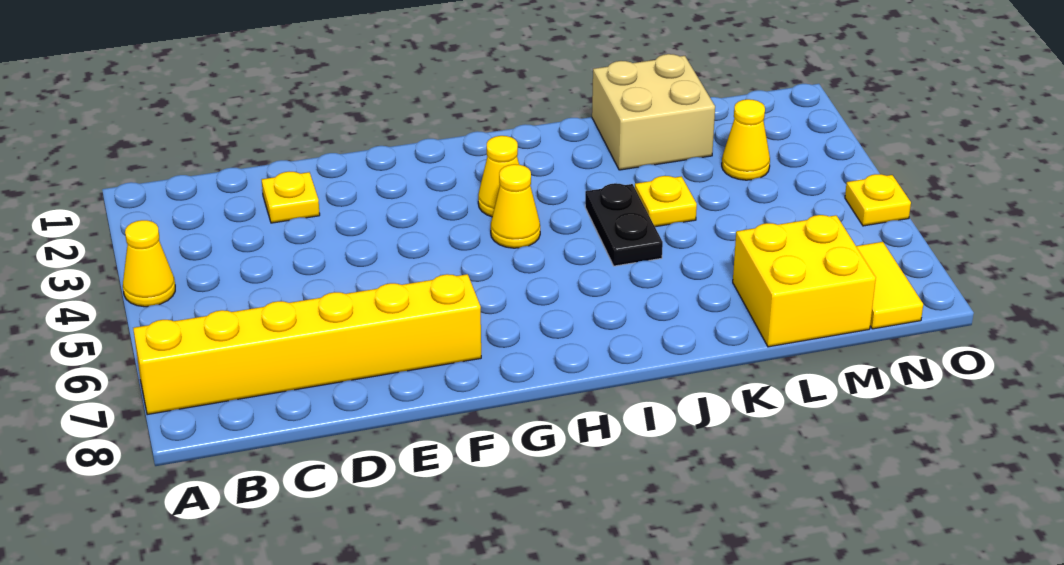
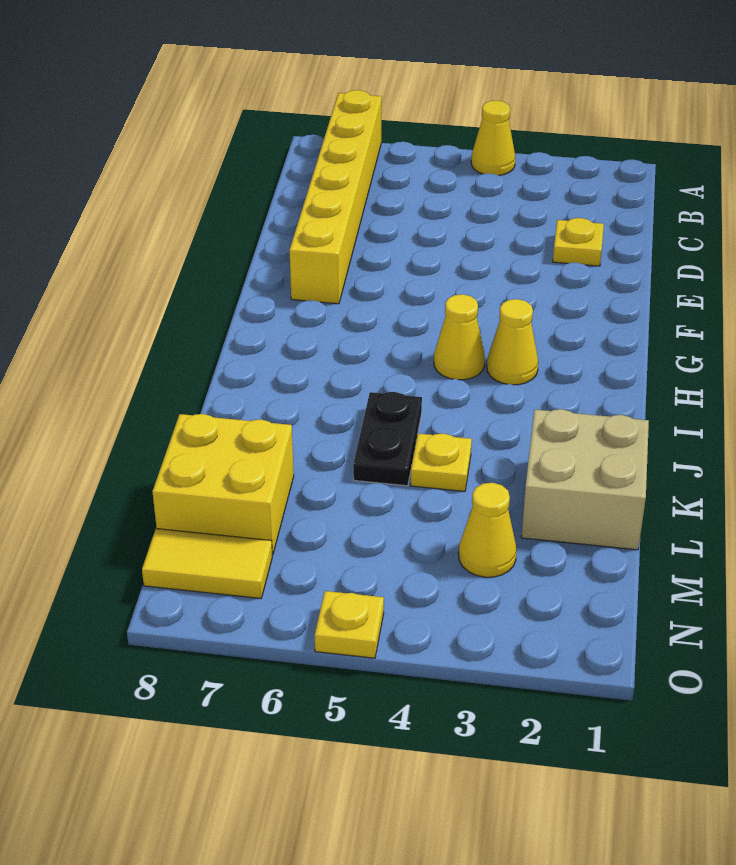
black plate J4:J5 level 1 -> black plate J5:K5 level 1

